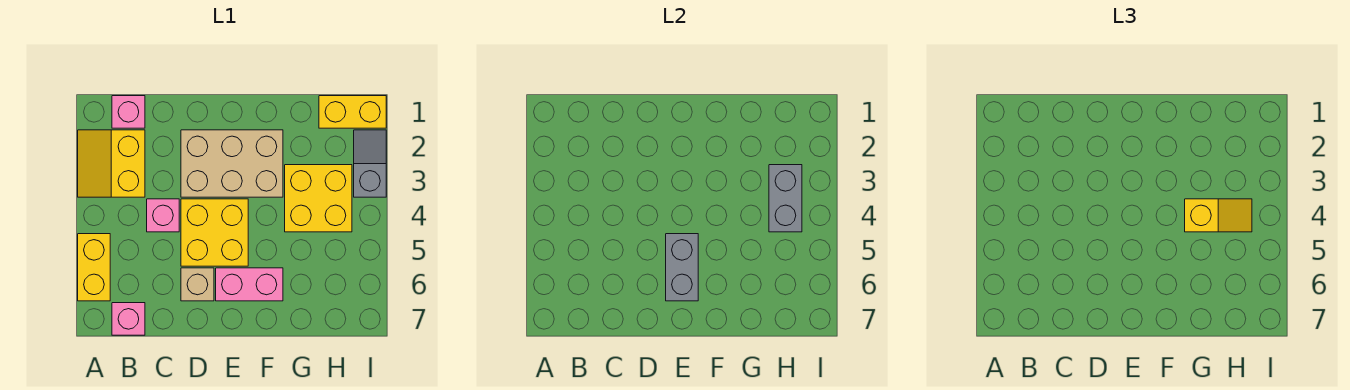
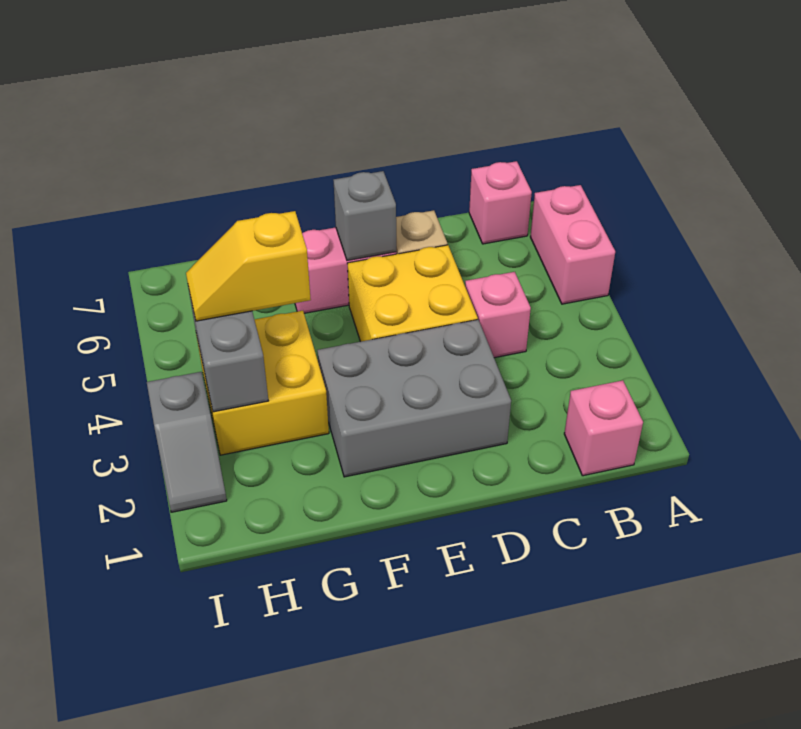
yellow slope A2:B3 level 1 top B -> none
yellow brick A5:A6 level 1 -> pink brick A5:A6 level 1
tan brick D2:F3 level 1 -> grey brick D2:F3 level 1
grey brick E5:E6 level 2 -> grey brick E6 level 2
yellow brick H1:I1 level 1 -> none

